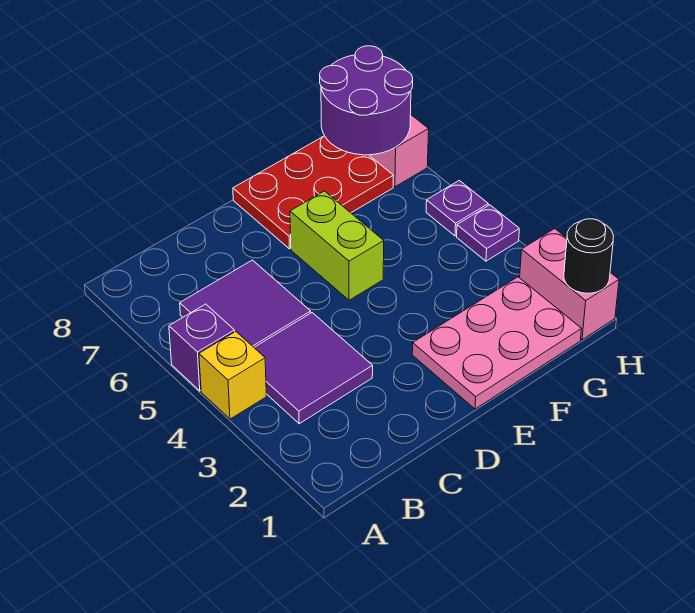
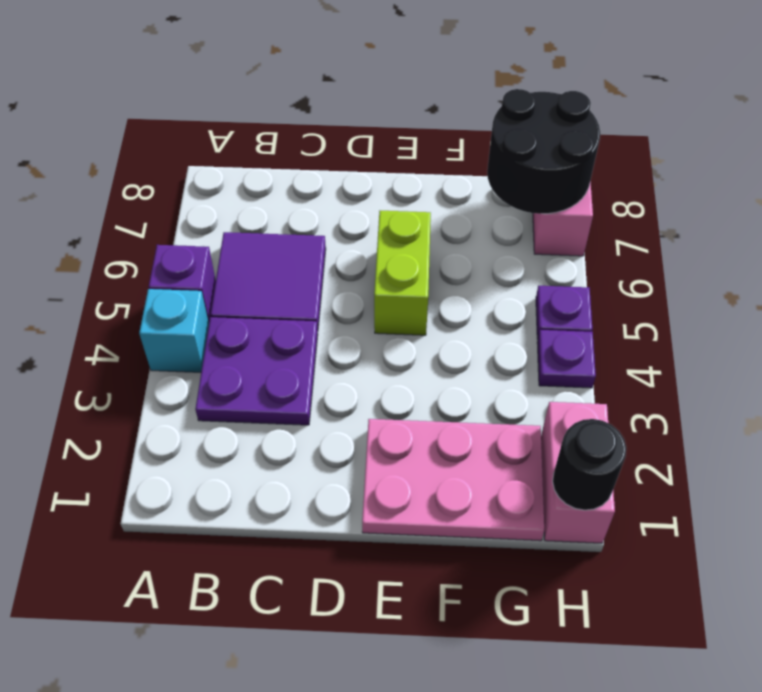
yellow brick A4 level 1 -> cyan brick A4 level 1
purple tile B3:C4 level 1 -> purple plate B3:C4 level 1
red plate E7:G8 level 1 -> none
purple round brick G7:H8 level 2 -> black round brick G7:H8 level 2

